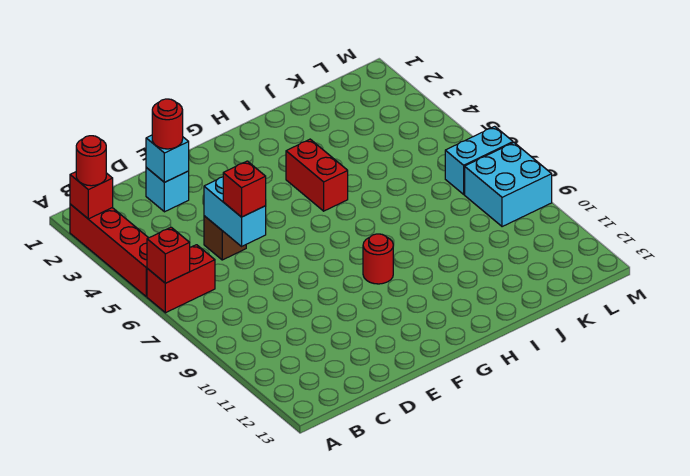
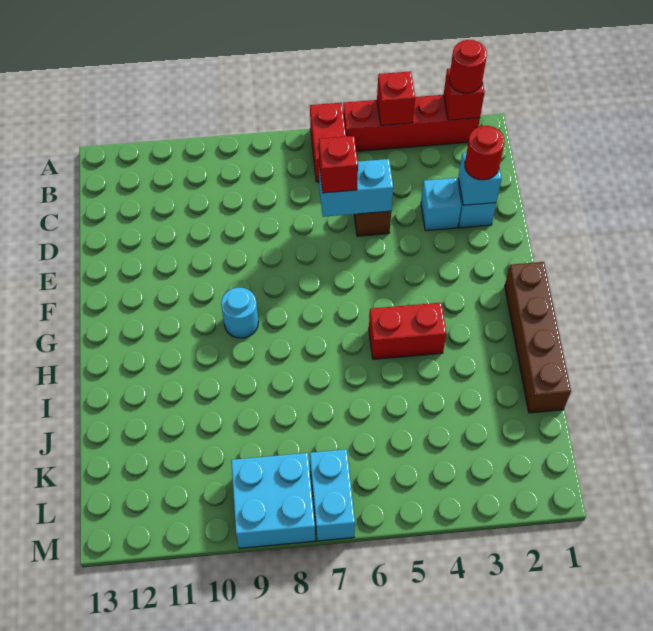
red brick A6 level 2 -> red brick A4 level 2
none -> cyan brick D3 level 1
none -> brown brick G1:J1 level 1
red round brick G9 level 1 -> cyan round brick G9 level 1

